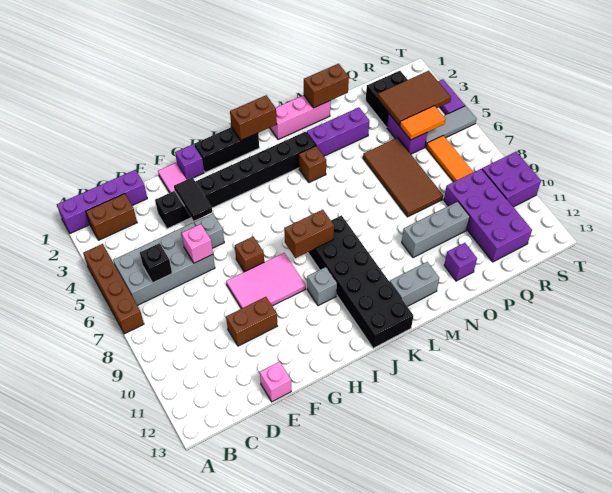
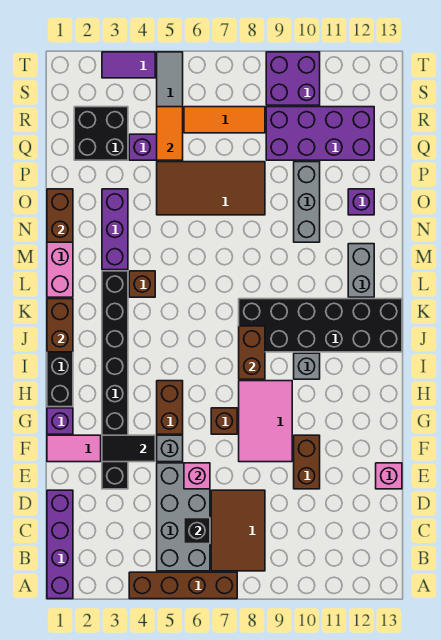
brown brick B2:C2 level 1 -> brown brick G5:H5 level 1
brown tile Q3:S4 level 2 -> brown tile B7:D8 level 1

